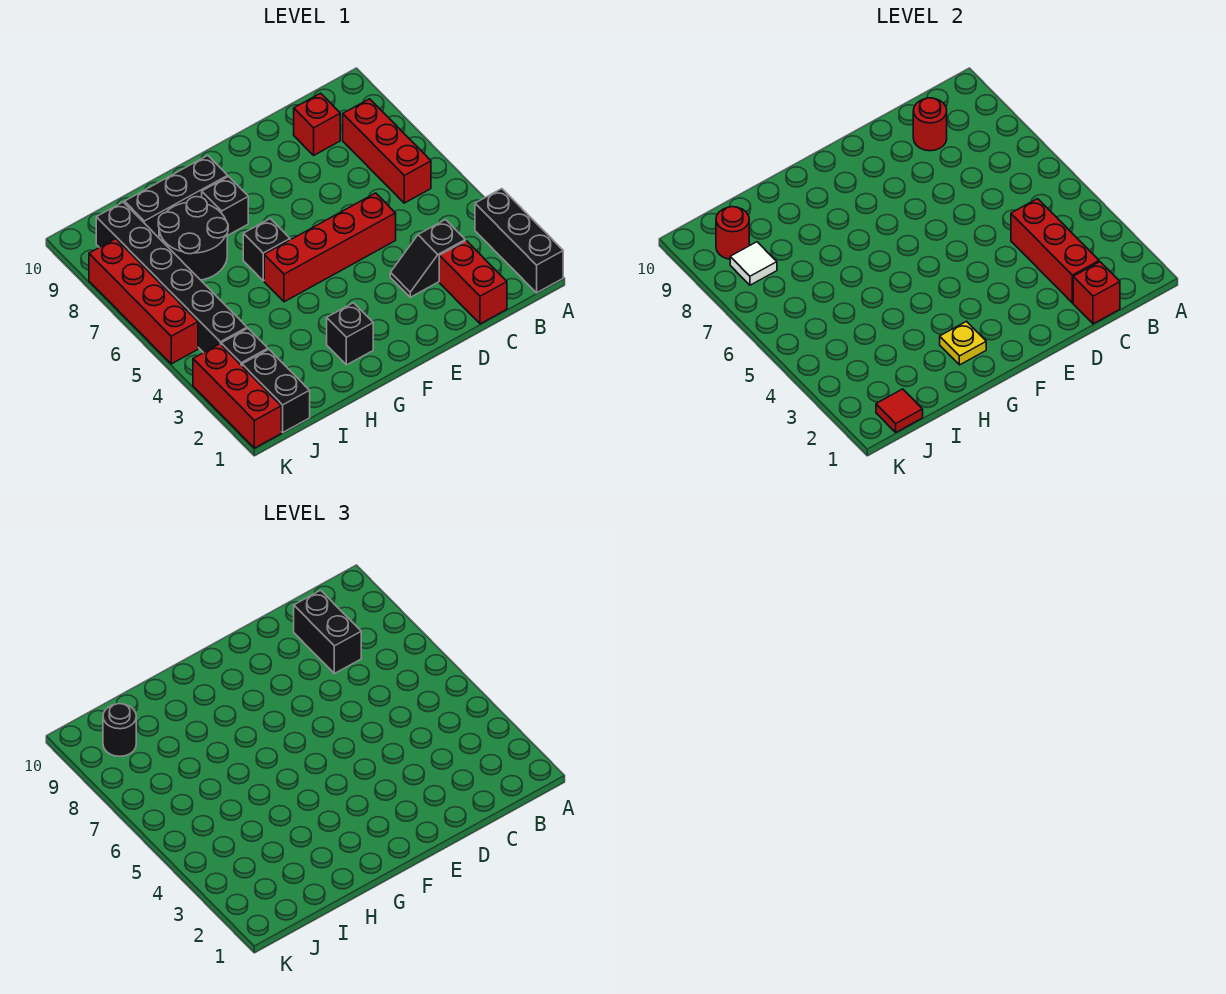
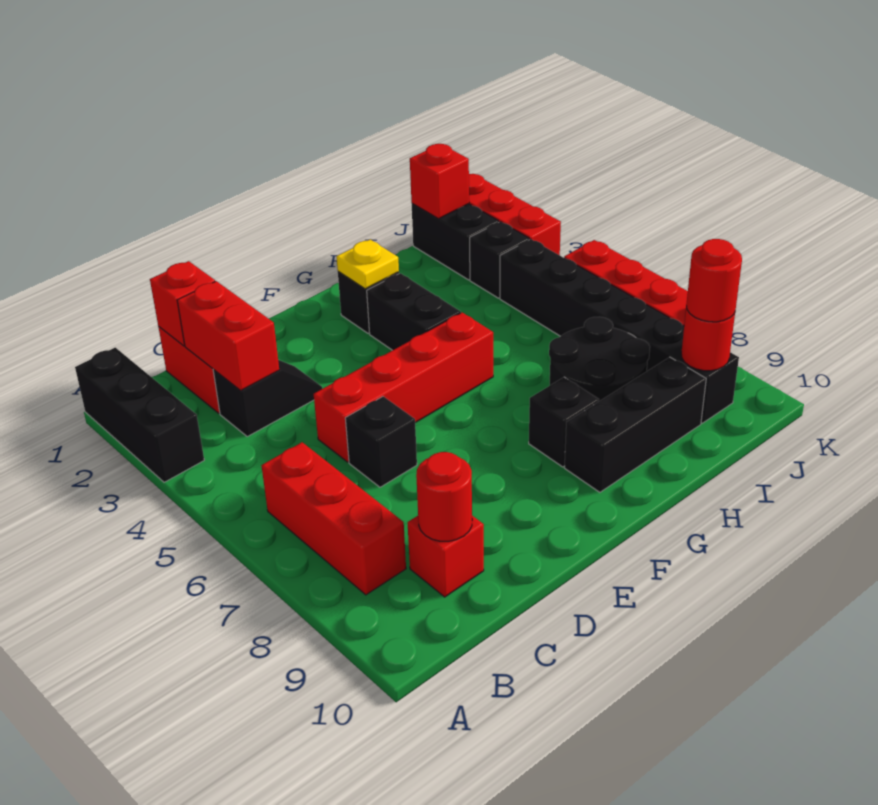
red brick C2:C4 level 2 -> red brick C2:C3 level 2
black brick C8:C9 level 3 -> black brick G3:G4 level 1
black brick G6 level 1 -> black brick D6 level 1
red tile J1 level 2 -> red brick J1 level 2
white tile J8 level 2 -> none
black round brick J9 level 3 -> red round brick J9 level 3

